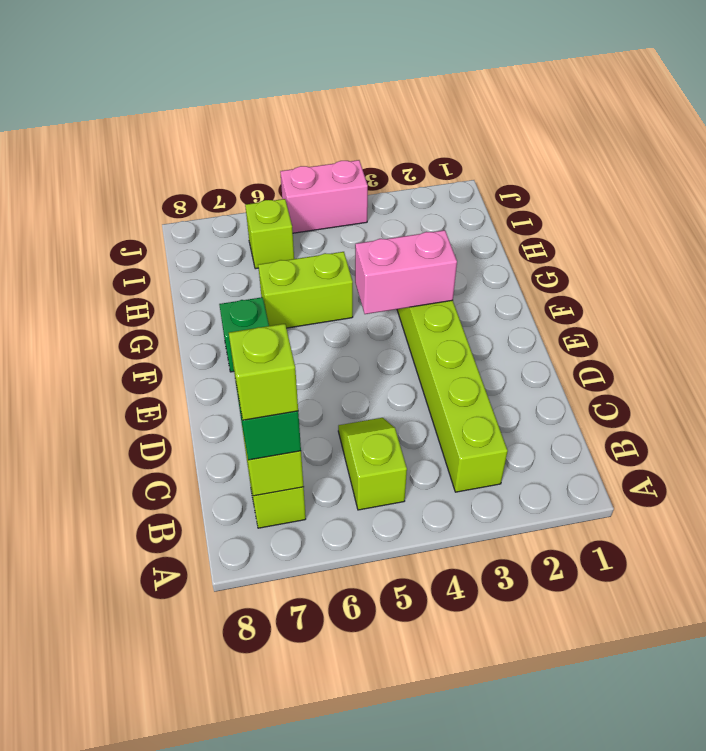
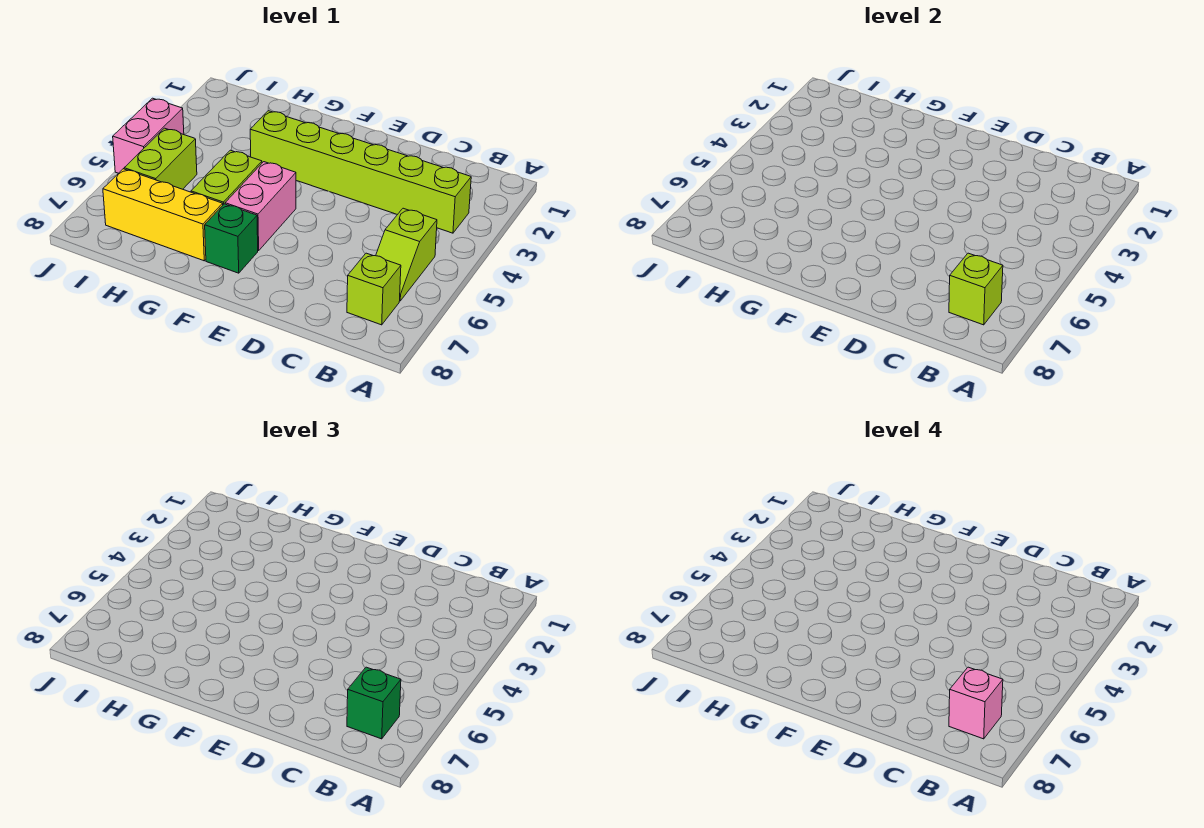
lime slope B5:C5 level 1 top B -> lime slope B5:B6 level 1 top 5
lime brick B7 level 4 -> pink brick B7 level 4
pink brick F3:F4 level 2 -> pink brick F5:F6 level 1
none -> yellow brick G7:I7 level 1
lime brick I6 level 1 -> lime brick I5:I6 level 1

